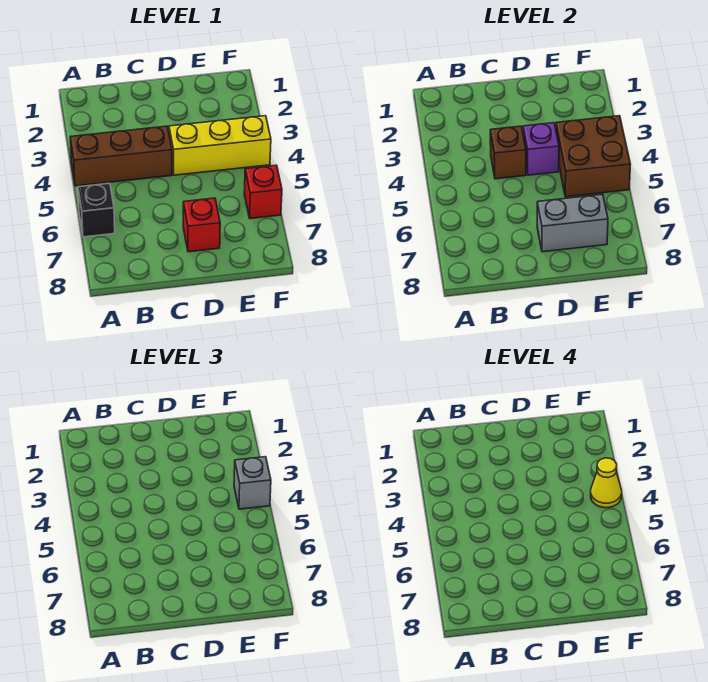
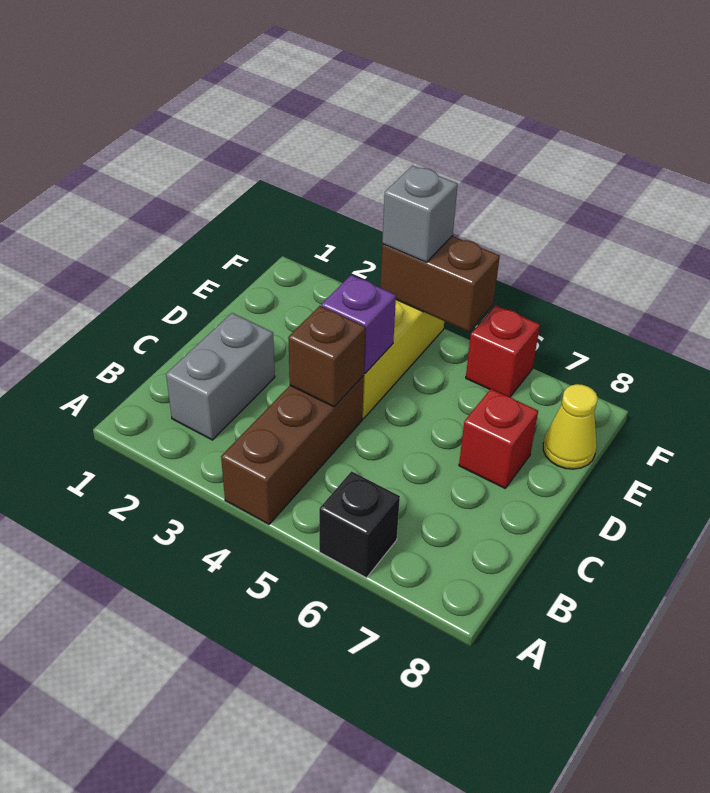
grey brick D7:E7 level 2 -> grey brick B2:C2 level 1
brown brick E4:F5 level 2 -> brown brick F4:F5 level 2
yellow cone F4 level 4 -> yellow cone E8 level 1

